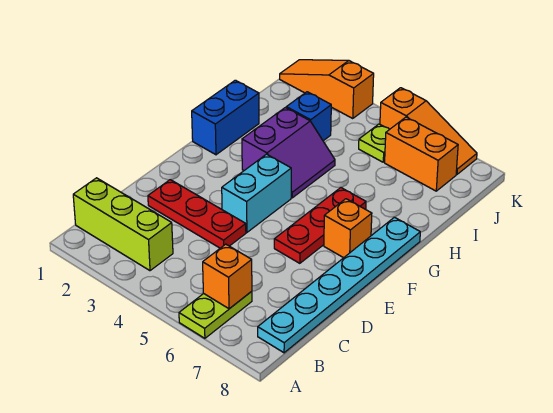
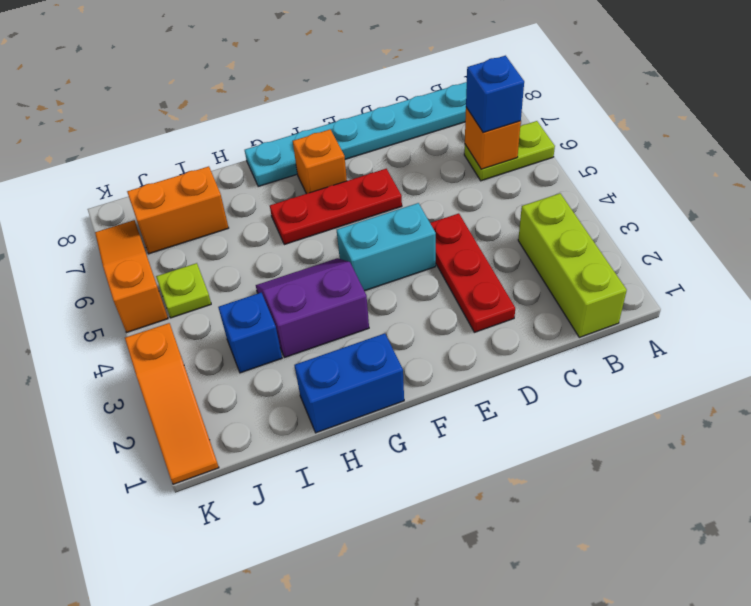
none -> blue brick B6 level 3
orange brick J6:J7 level 1 -> orange brick I7:J7 level 1

